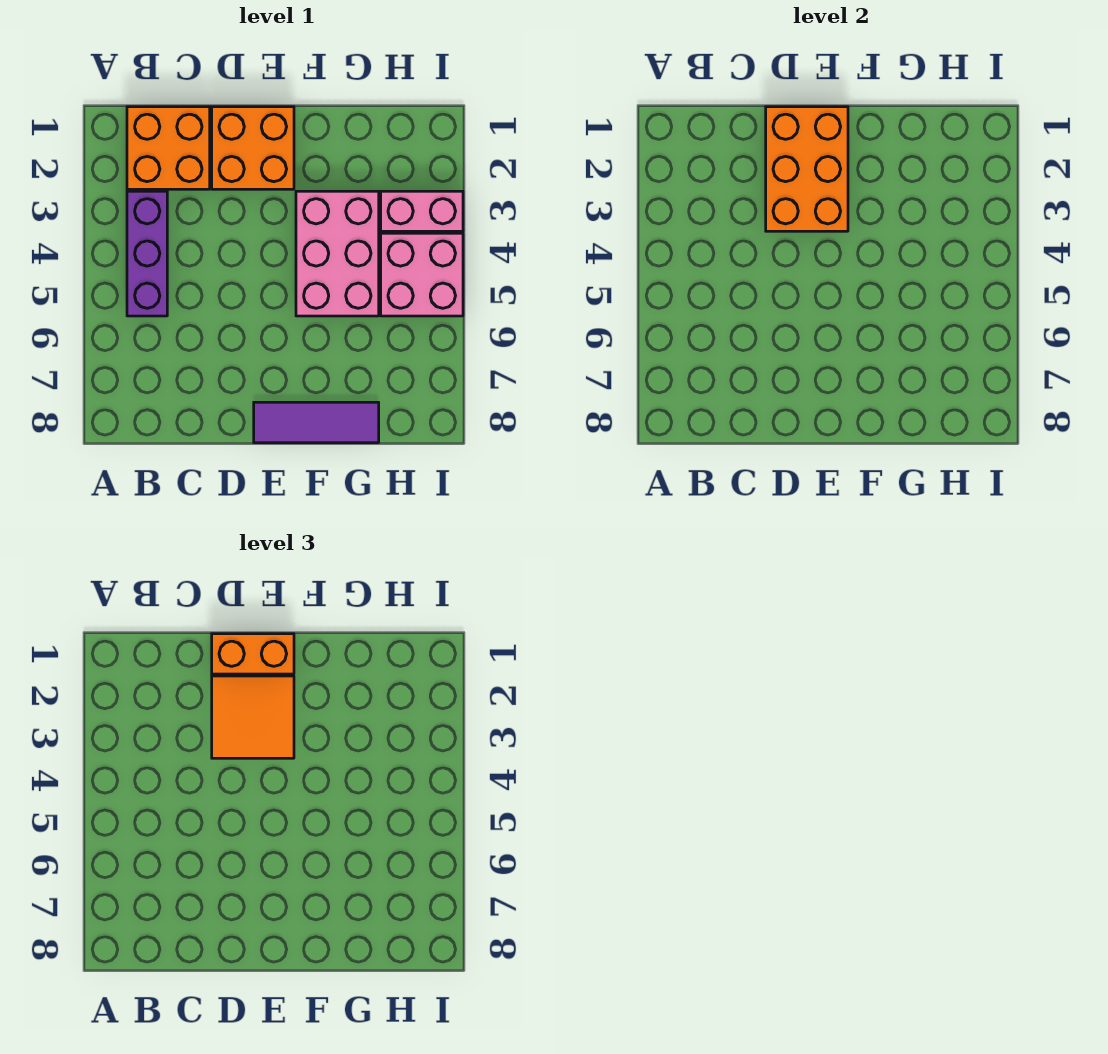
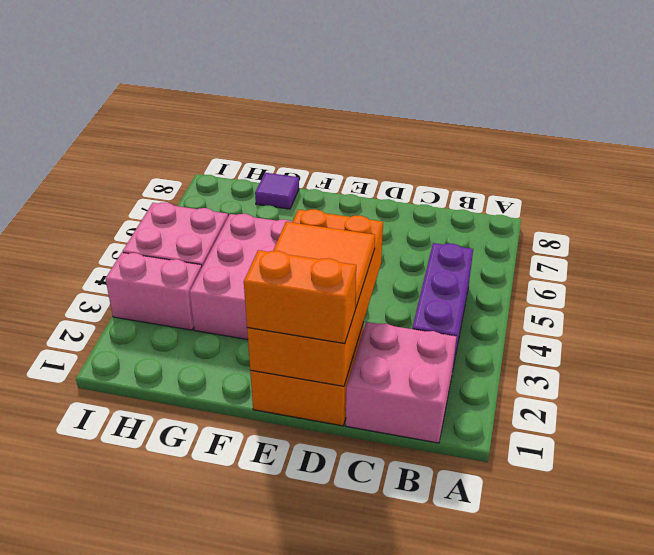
orange brick B1:C2 level 1 -> pink brick B1:C2 level 1
orange brick D1:E3 level 2 -> orange brick D1:E4 level 2
purple tile E8:G8 level 1 -> purple tile G8 level 1

